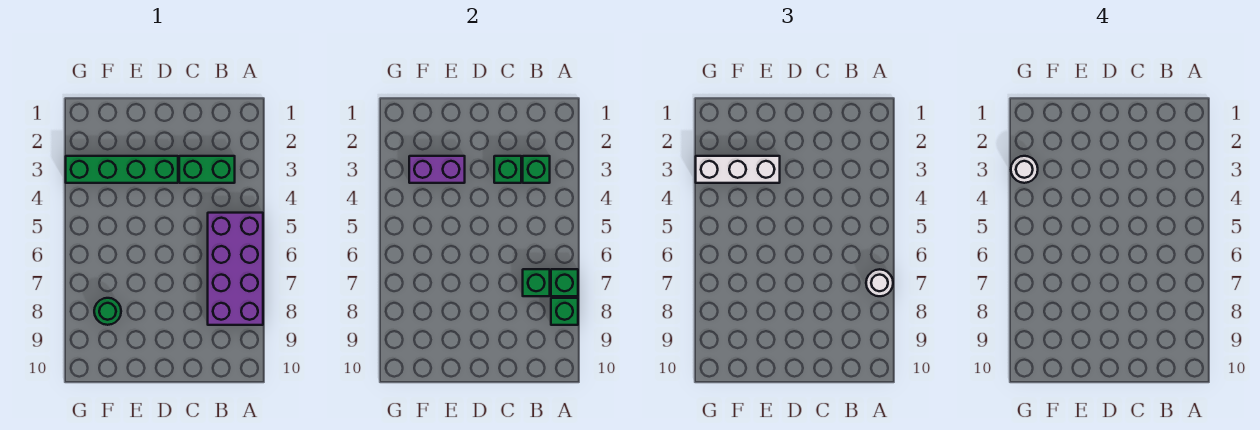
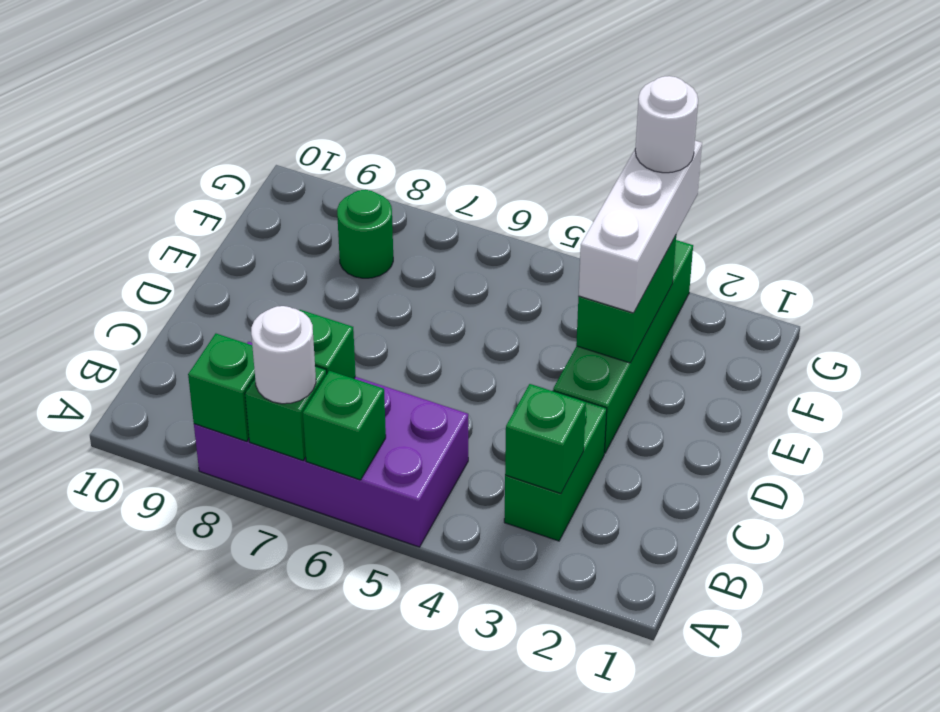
green brick C3 level 2 -> green brick A6 level 2
purple brick E3:F3 level 2 -> green brick E3:F3 level 2

